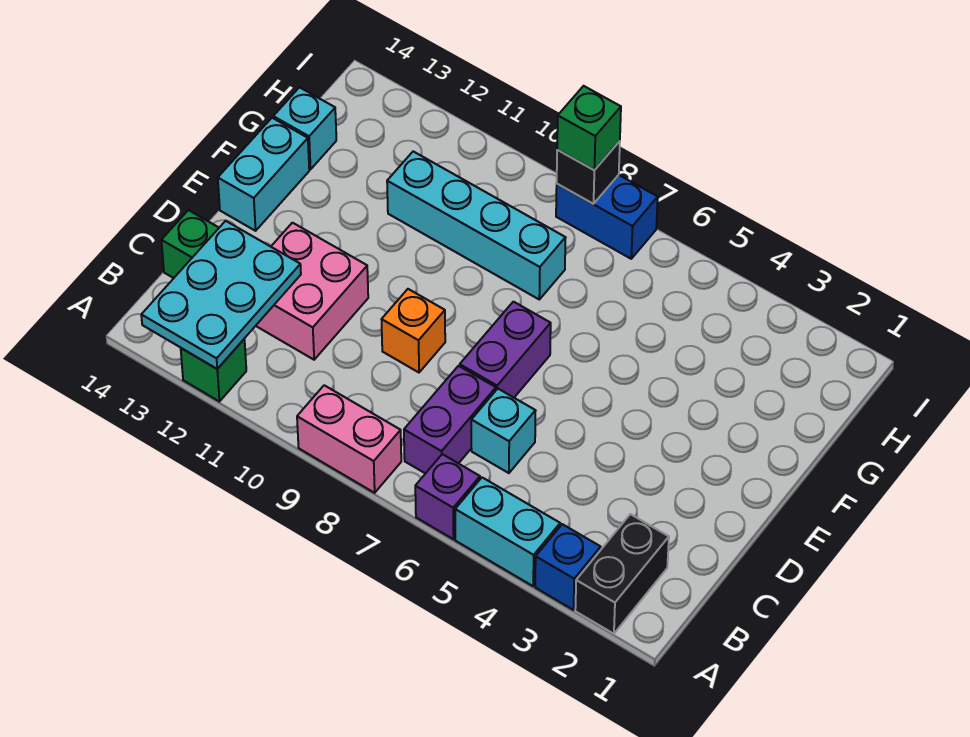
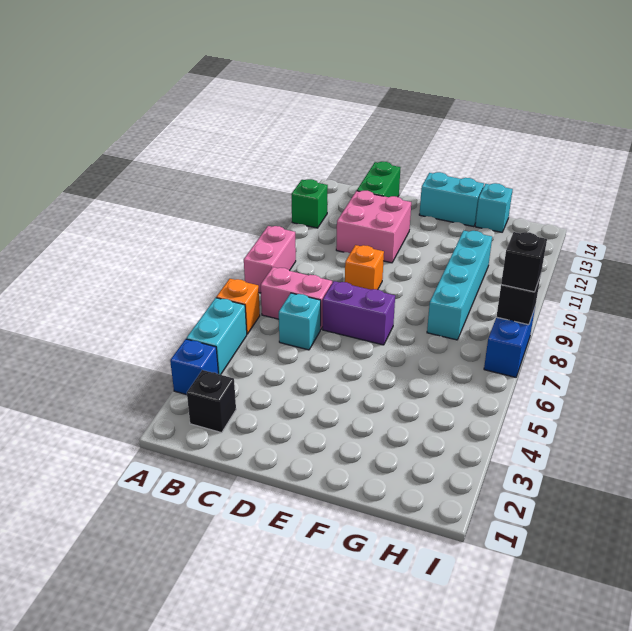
black brick A2:B2 level 1 -> black brick B2 level 1
purple brick A6 level 1 -> orange brick A6 level 1
cyan plate A12:C13 level 2 -> none
purple brick B7:C7 level 1 -> pink brick B7:C7 level 1
green brick I8 level 3 -> black brick I8 level 3

